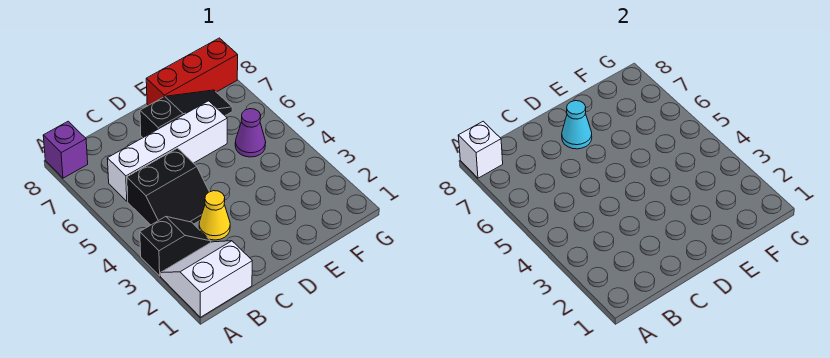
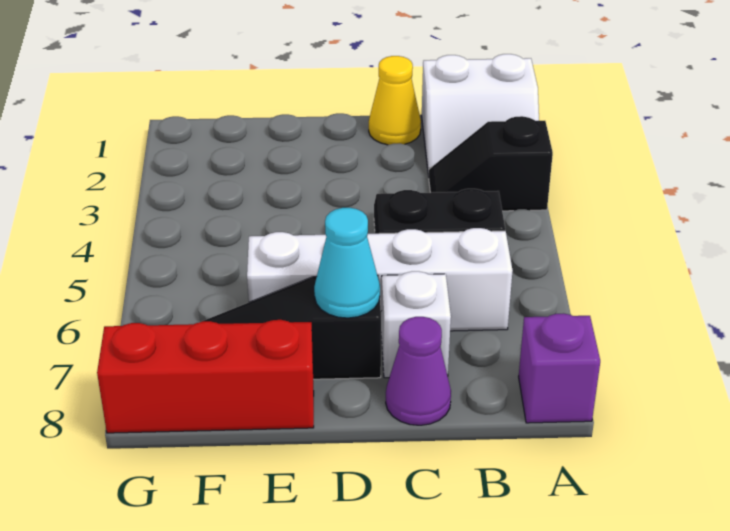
white brick A8 level 2 -> white brick C7 level 1
yellow cone C3 level 1 -> yellow cone C1 level 1
purple cone F5 level 1 -> purple cone C8 level 1

